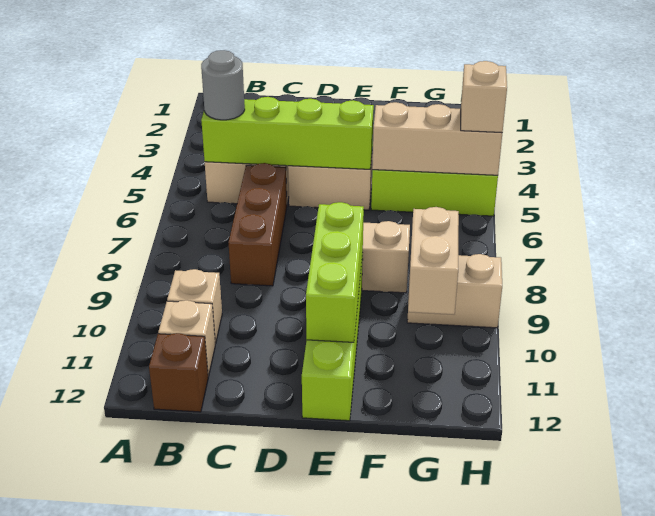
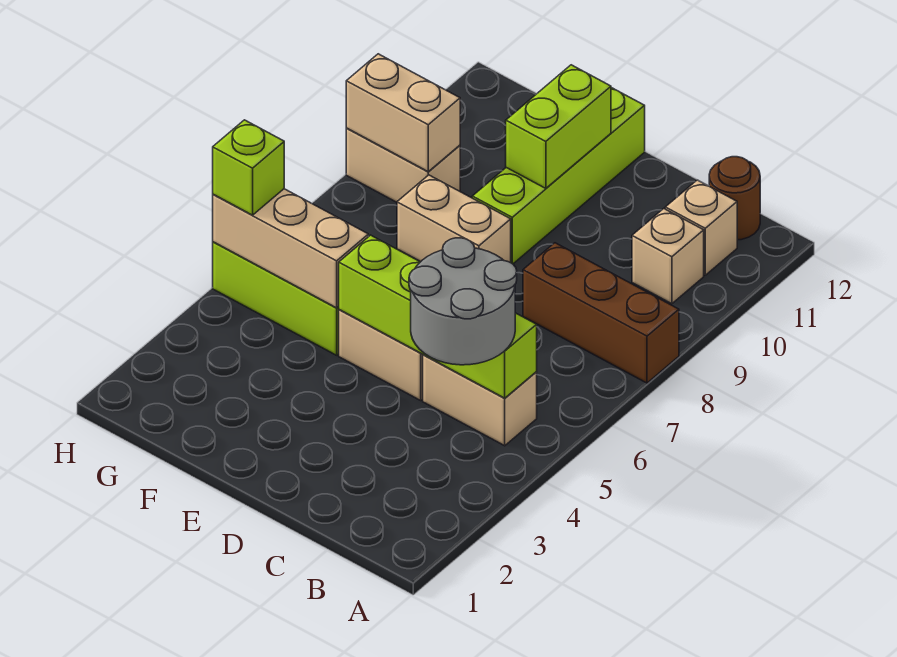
grey round brick B5 level 3 -> grey round brick B4:C5 level 3
brown brick B12 level 1 -> brown round brick B12 level 1
brown brick C6:C8 level 1 -> brown brick A8:C8 level 1
lime brick E9:E11 level 2 -> lime brick E10:E11 level 2
tan brick G9:G10 level 2 -> tan brick G9:H9 level 2
tan brick H5 level 3 -> lime brick H5 level 3

